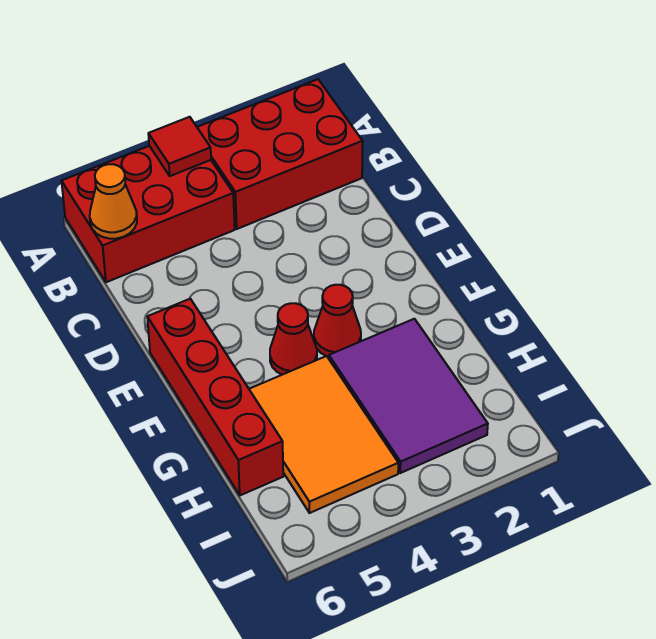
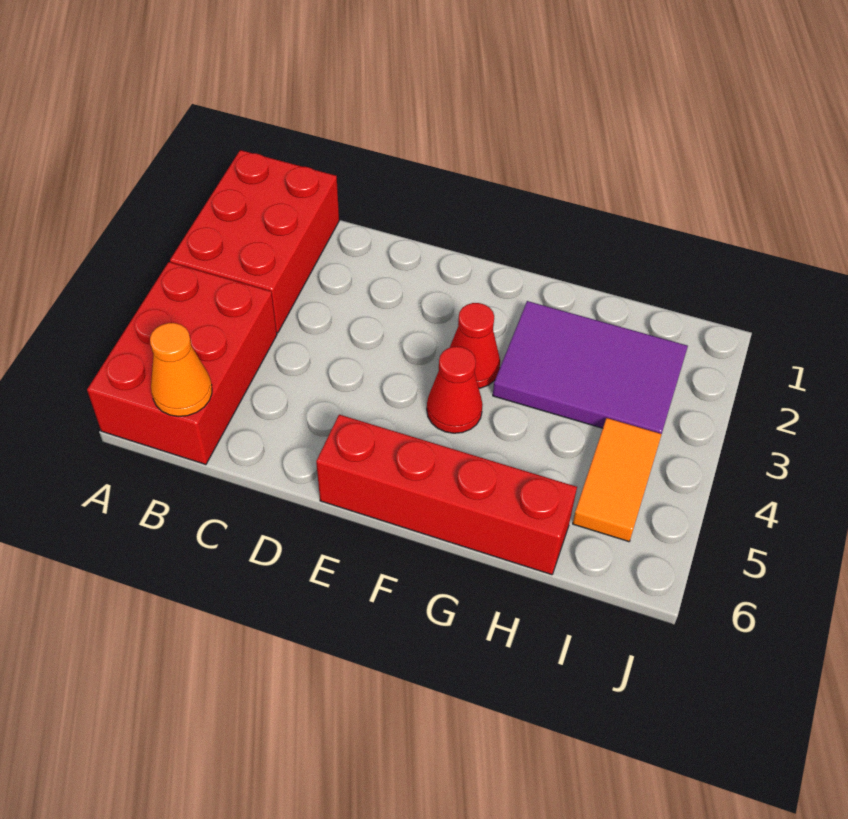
red tile A4 level 2 -> none
orange tile G4:I5 level 1 -> orange tile I4:I5 level 1

